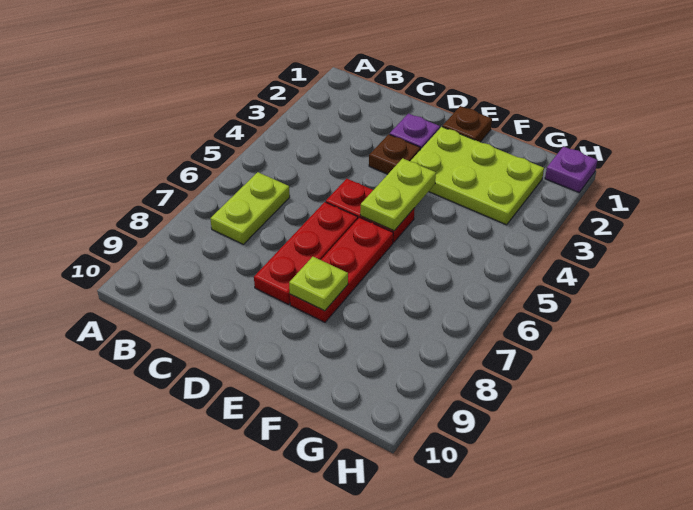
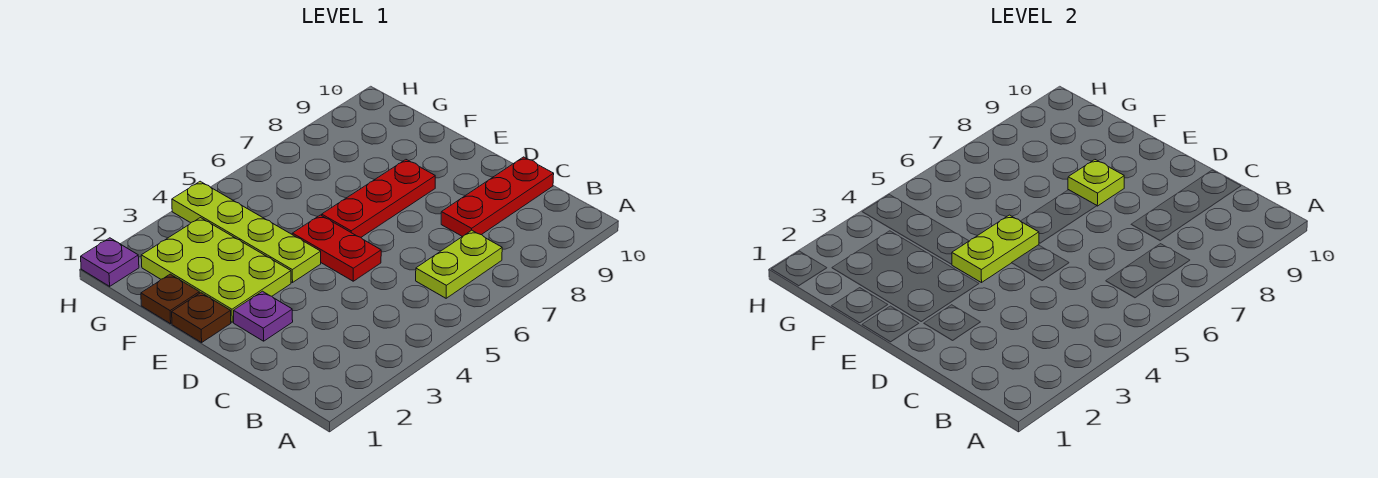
brown plate D3 level 1 -> brown plate F1 level 1
red plate D6:D8 level 1 -> red plate C8:C10 level 1
none -> lime plate E4:H4 level 1

